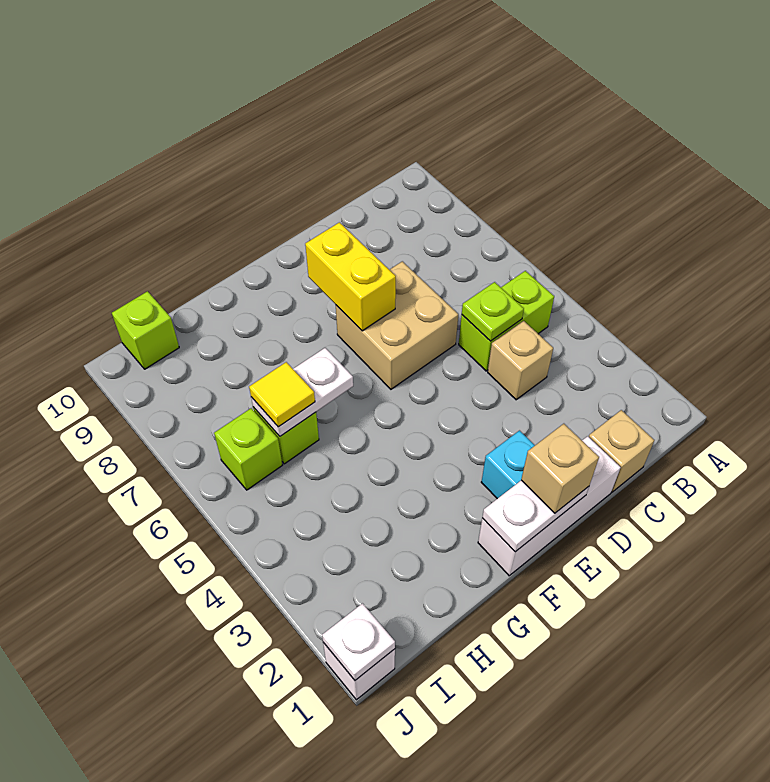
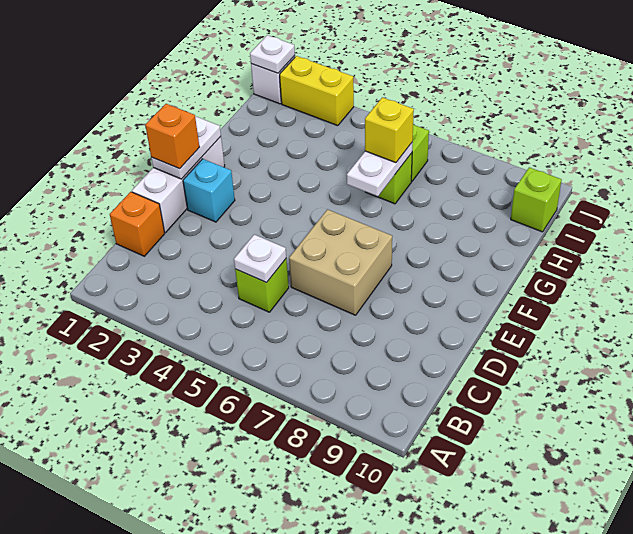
lime brick B5:C5 level 1 -> lime brick C5 level 1
tan brick C1 level 1 -> orange brick C1 level 1
tan brick C4 level 1 -> none
lime plate C5 level 2 -> white plate C5 level 2
tan brick E1 level 3 -> orange brick E1 level 3
yellow brick E7:E8 level 2 -> yellow brick J2:J3 level 1
yellow tile H6 level 3 -> yellow brick H6 level 3

